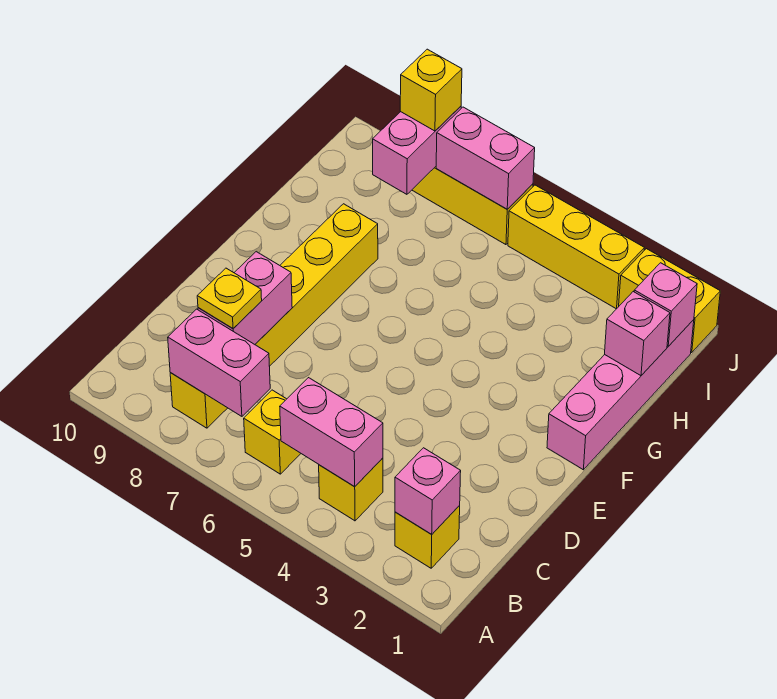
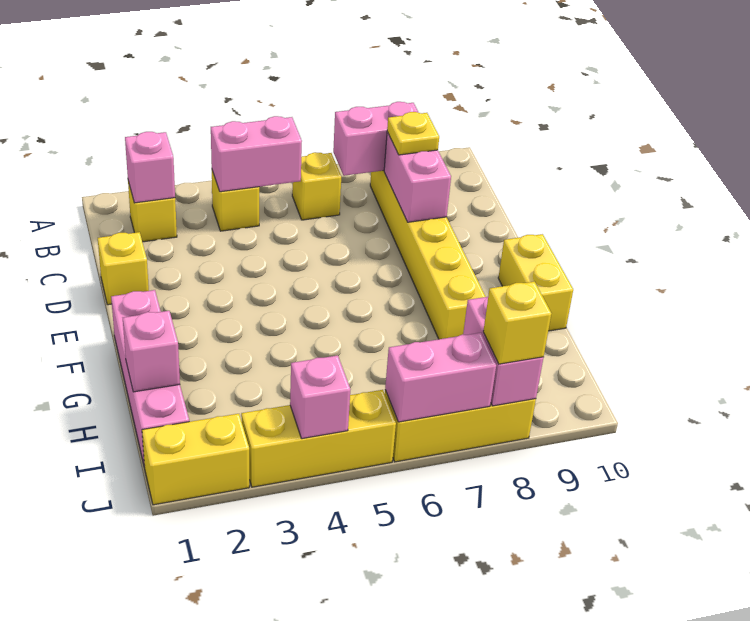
none -> yellow brick D1 level 1
none -> yellow brick F10:G10 level 1
pink brick I1 level 2 -> pink brick J4 level 2

